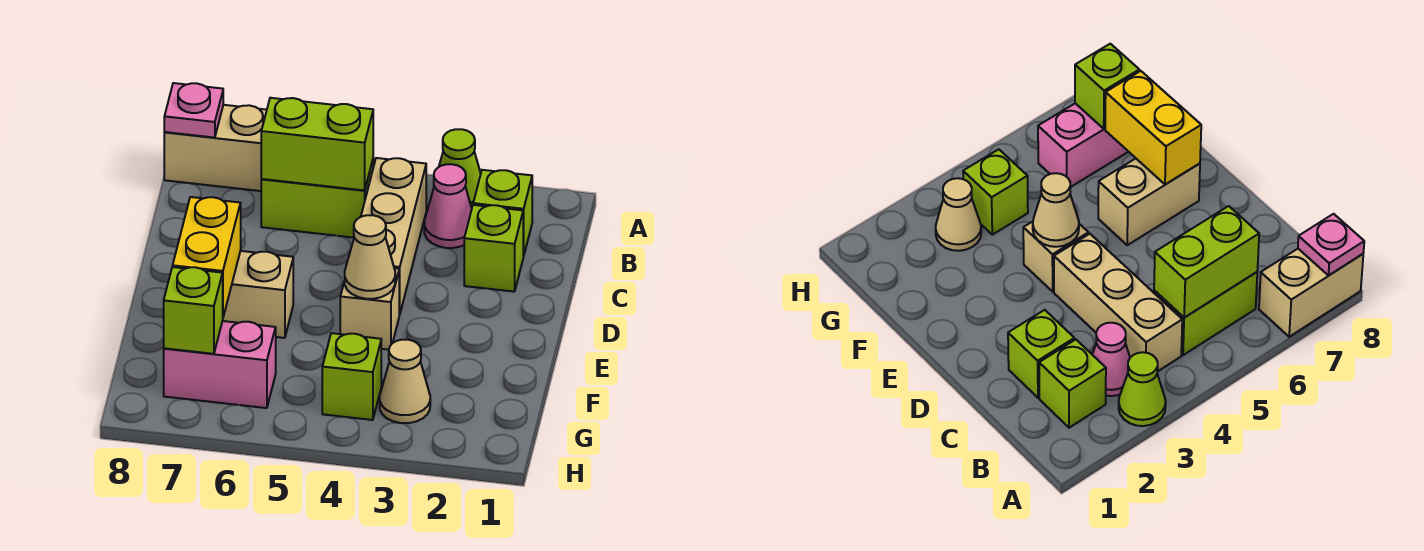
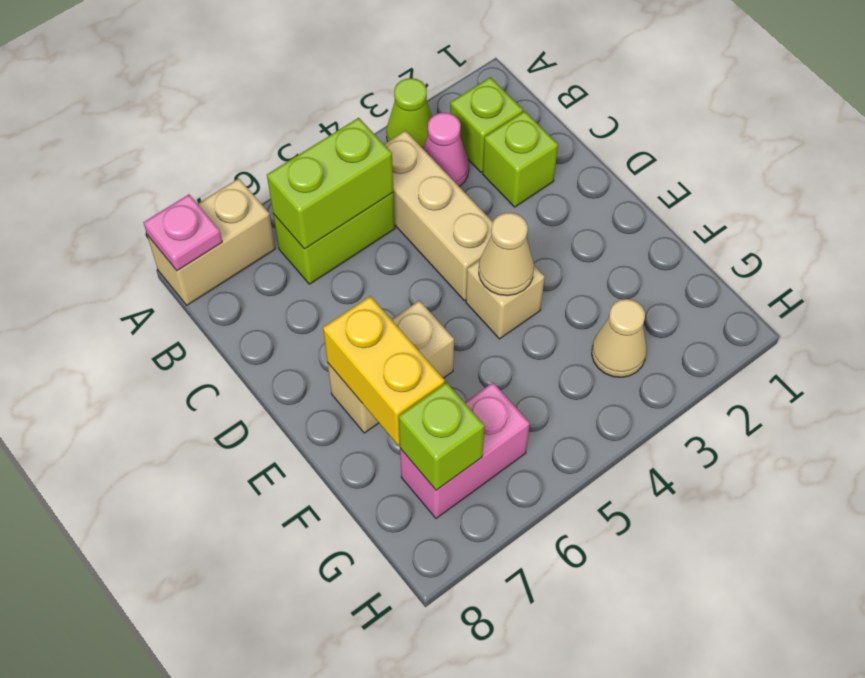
lime brick G4 level 1 -> none

